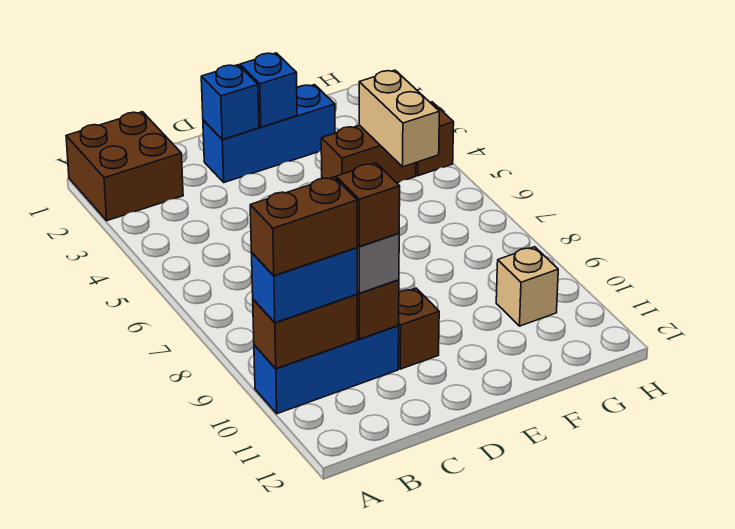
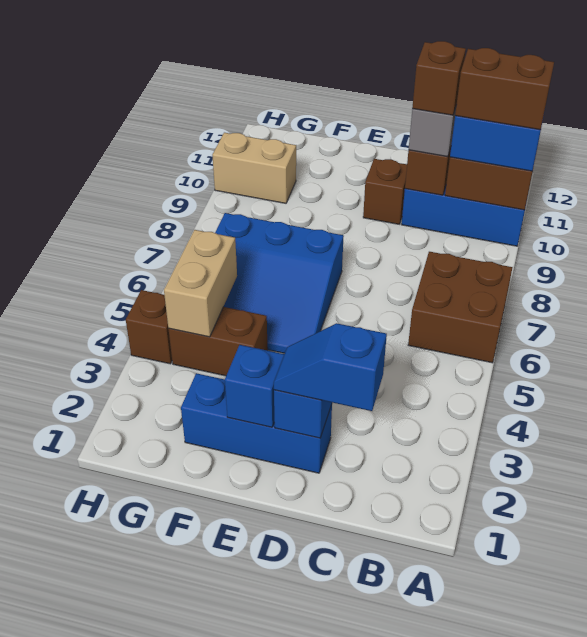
brown brick A1:B2 level 1 -> brown brick A6:B7 level 1
none -> blue slope C2:D2 level 3 top C
none -> blue slope E5:G7 level 1 top 7
tan brick G10 level 1 -> tan brick G10:H10 level 1

